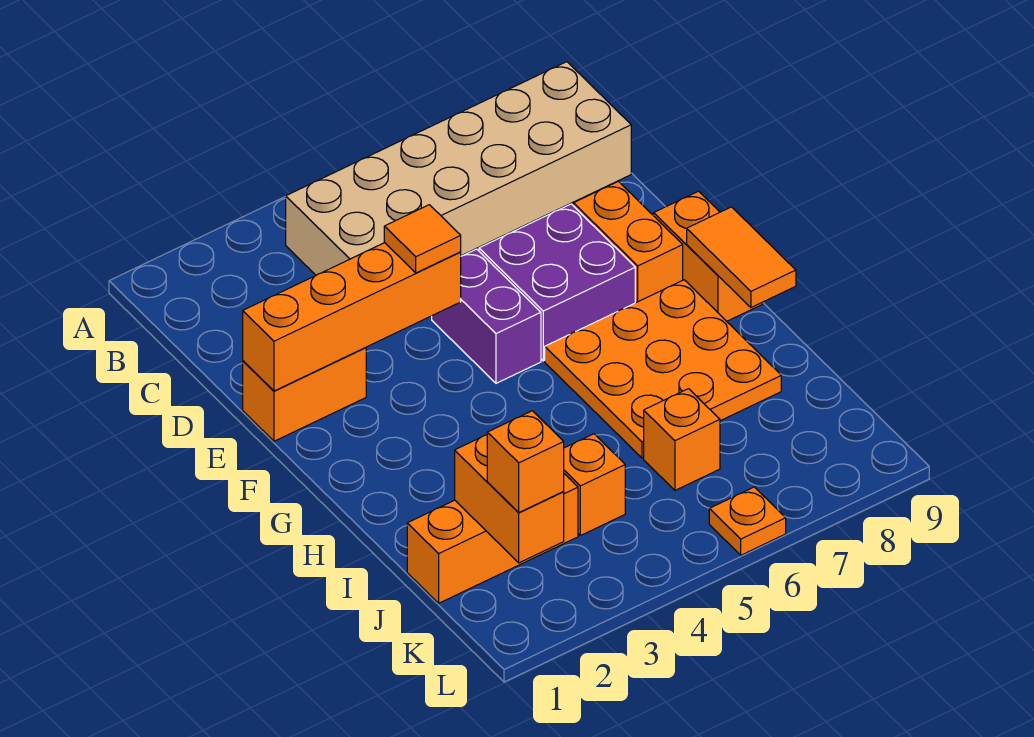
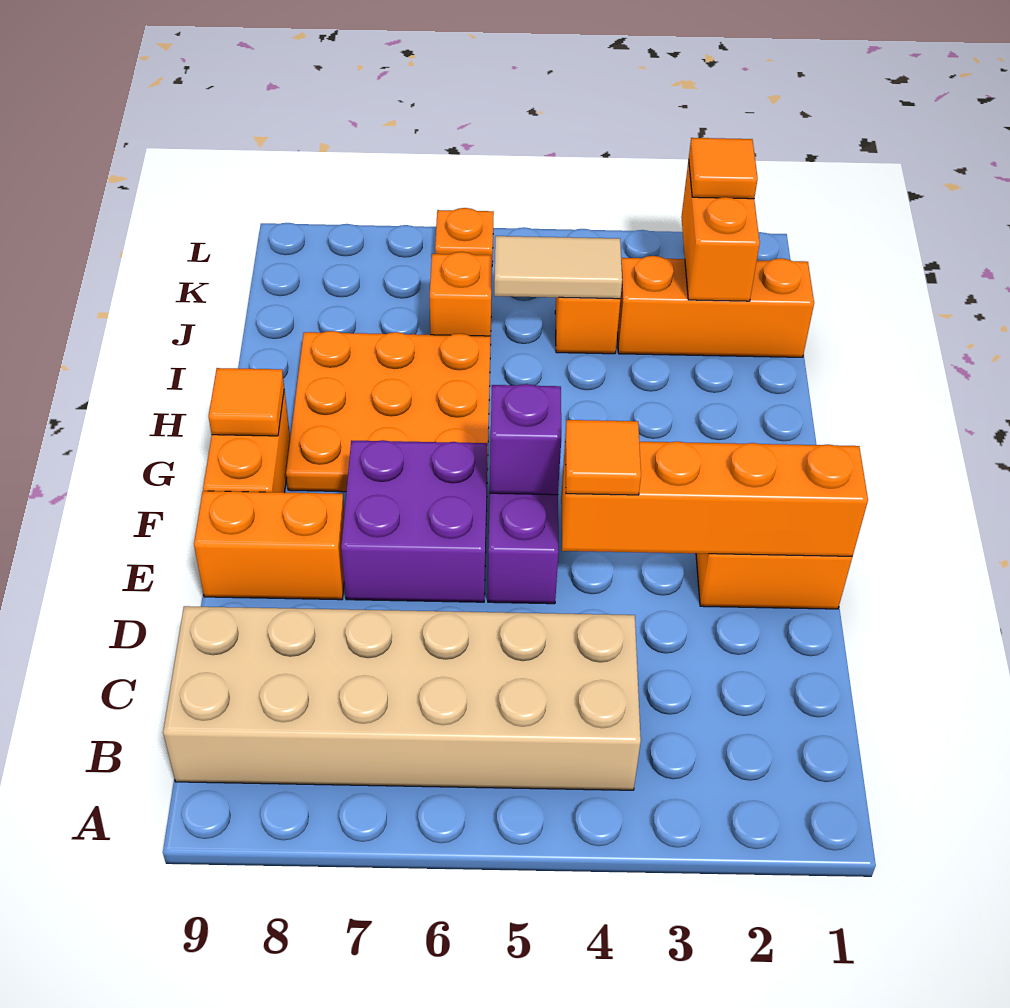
orange brick E8:F8 level 1 -> orange brick E8:E9 level 1
none -> purple brick F5 level 2
orange tile G9:H9 level 2 -> orange tile G9 level 2
none -> tan tile J4:J5 level 2
orange brick K2 level 3 -> orange tile K2 level 3

